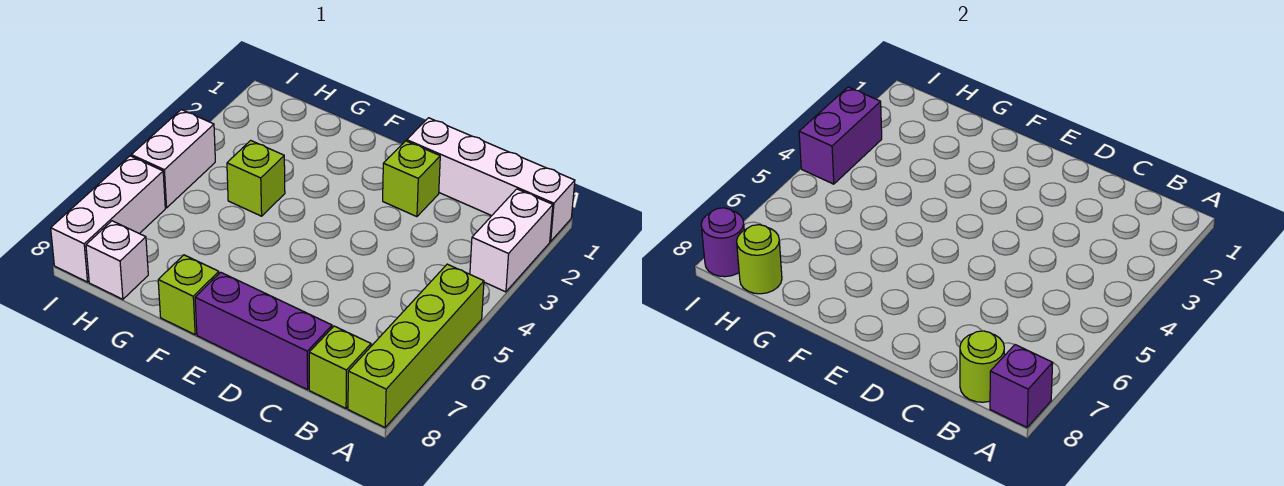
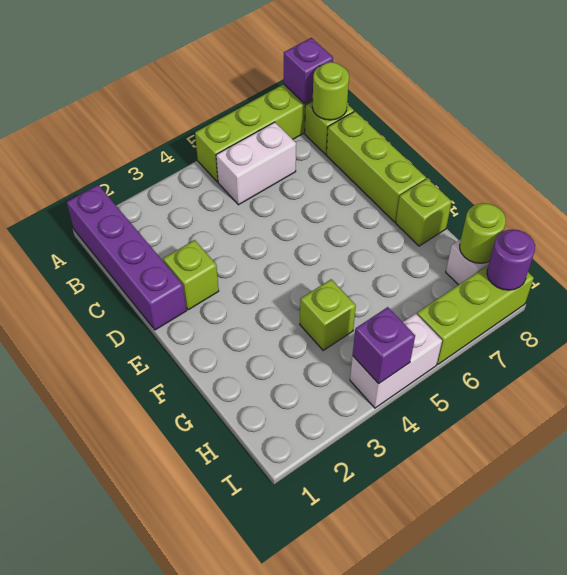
white brick A1:D1 level 1 -> purple brick A1:D1 level 1
white brick A2:A3 level 1 -> white brick B5:B6 level 1
purple brick C8:E8 level 1 -> lime brick C8:E8 level 1
purple brick I3:I4 level 2 -> purple brick I4 level 2
white brick I6:I8 level 1 -> lime brick I6:I8 level 1

